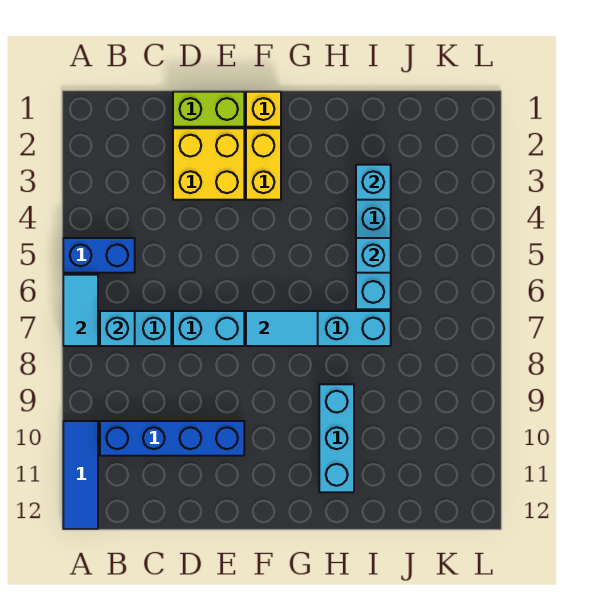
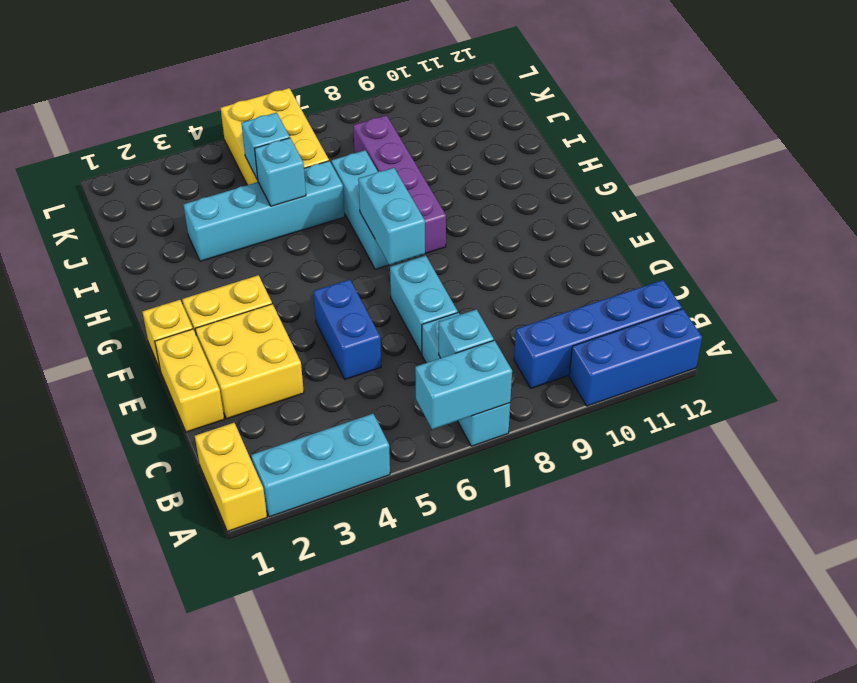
none -> yellow brick A1:B1 level 1
blue brick A5:B5 level 1 -> blue brick D5:E5 level 1
cyan tile A6:A7 level 2 -> cyan brick A6:A7 level 2
blue tile A10:A12 level 1 -> blue brick A10:A12 level 1
blue brick B10:E10 level 1 -> blue brick B9:B12 level 1
lime brick D1:E1 level 1 -> yellow brick D1:E1 level 1
cyan tile F7:G7 level 2 -> cyan brick F7:G7 level 2
none -> purple brick G8:J8 level 1
cyan brick H9:H11 level 1 -> cyan brick A2:A4 level 1
cyan brick I3 level 2 -> cyan brick J5 level 2
none -> yellow brick J5:L6 level 1

